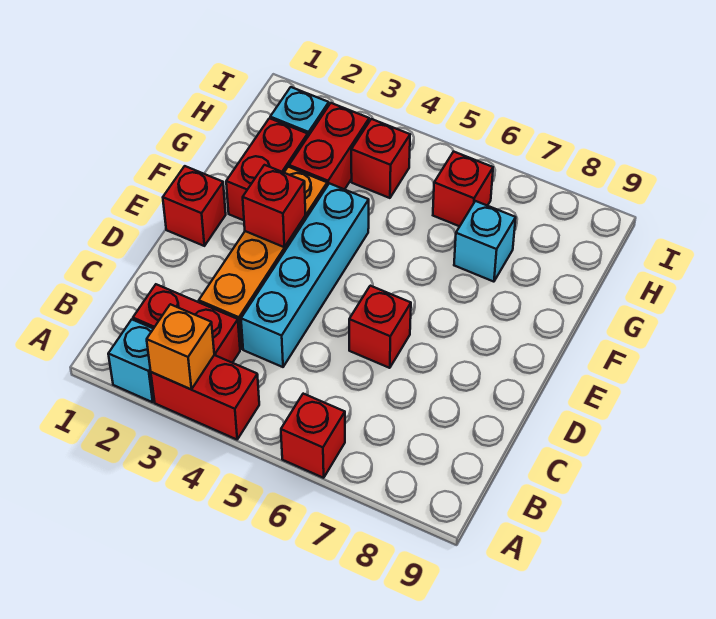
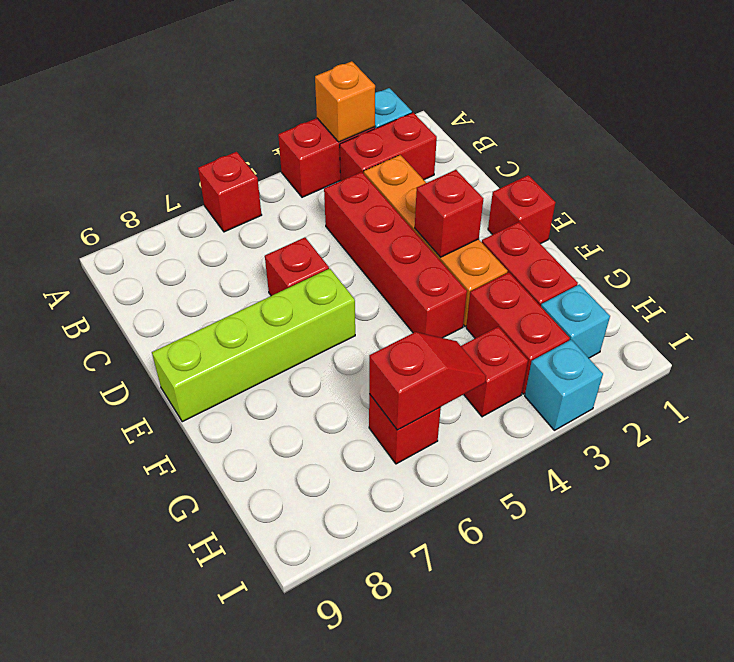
cyan brick C4:F4 level 1 -> red brick C4:F4 level 1
none -> lime brick E6:E9 level 1
cyan brick G7 level 1 -> cyan brick I3 level 1
none -> red slope H5:H6 level 2 top 6

